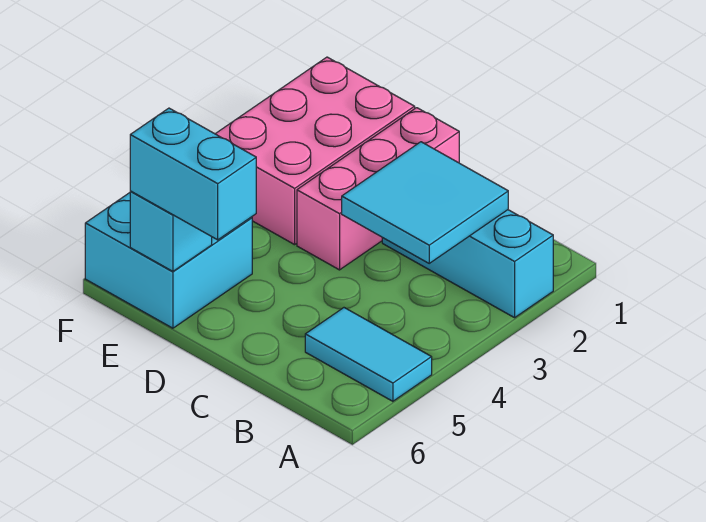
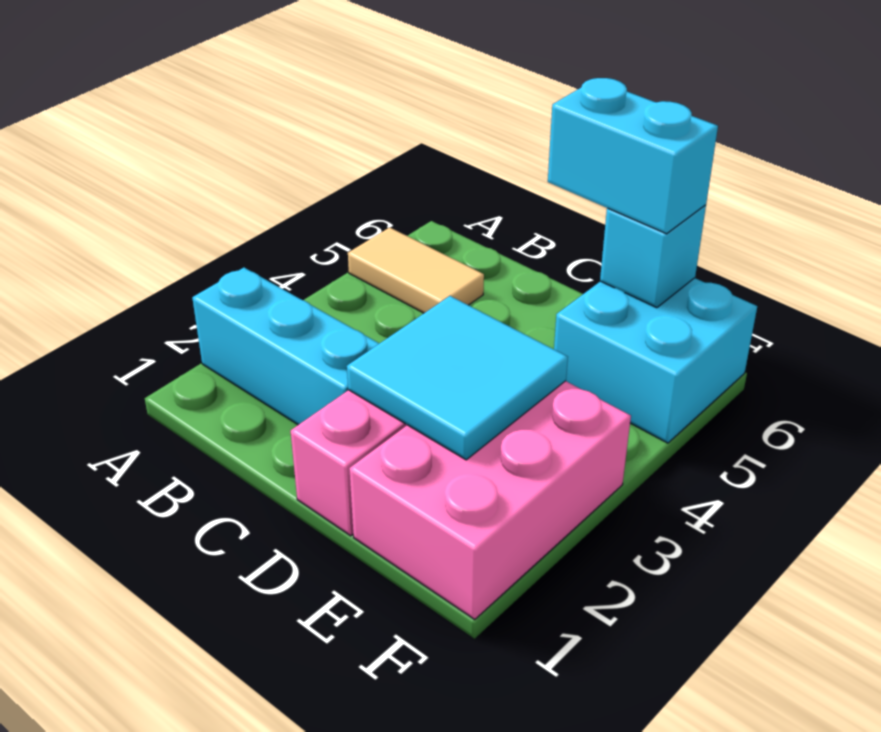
cyan tile A5:B5 level 1 -> tan tile A5:B5 level 1
cyan tile B2:C3 level 2 -> cyan tile D2:E3 level 2

